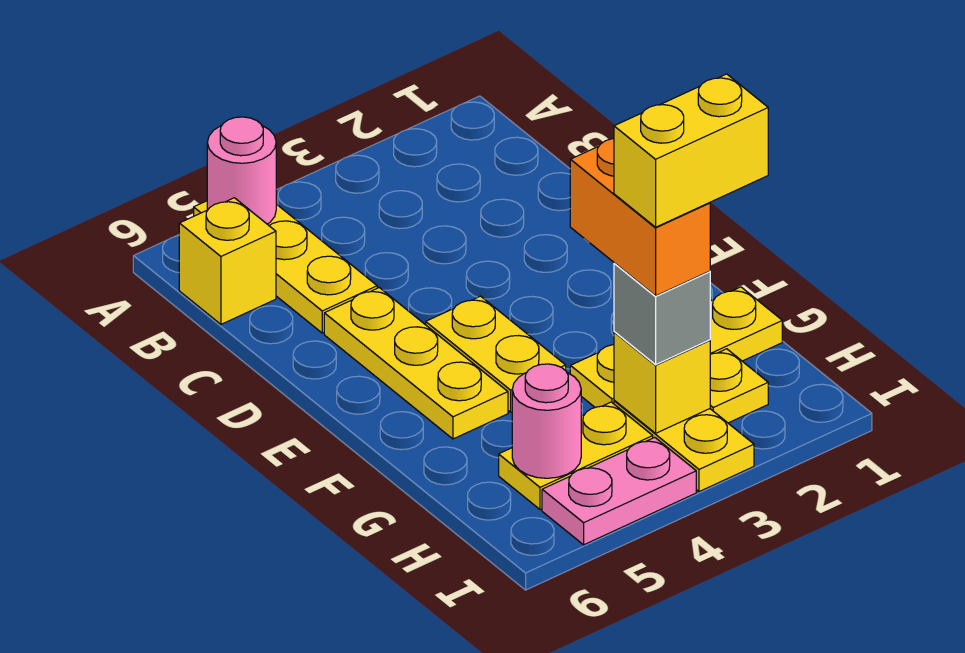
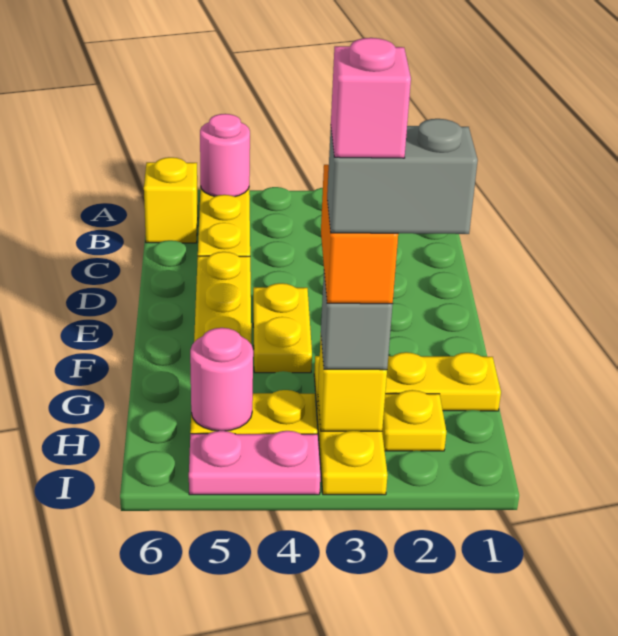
yellow brick H2:H3 level 5 -> grey brick H2:H3 level 5
none -> pink brick H3 level 6

